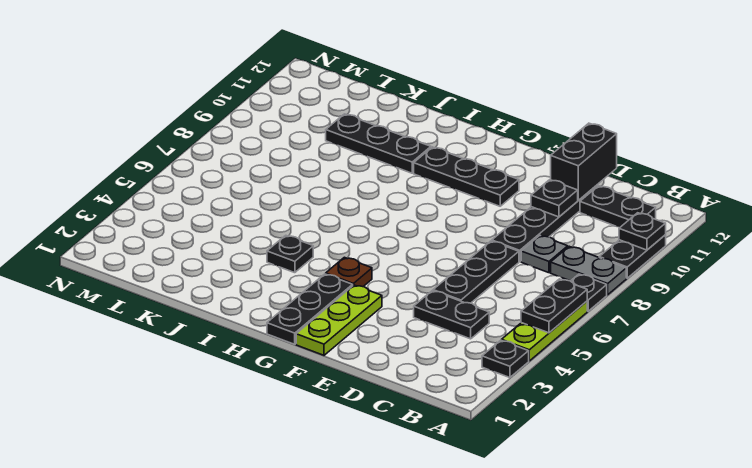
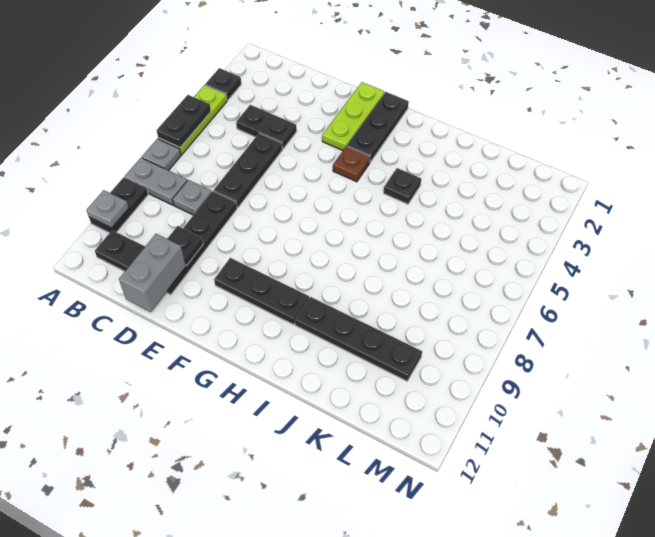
black plate A7 level 1 -> grey plate A7 level 1
black plate A10 level 2 -> grey plate A10 level 2
black brick D11:D12 level 2 -> grey brick D11:D12 level 2
black plate I10:K10 level 1 -> black plate I10:L10 level 1

